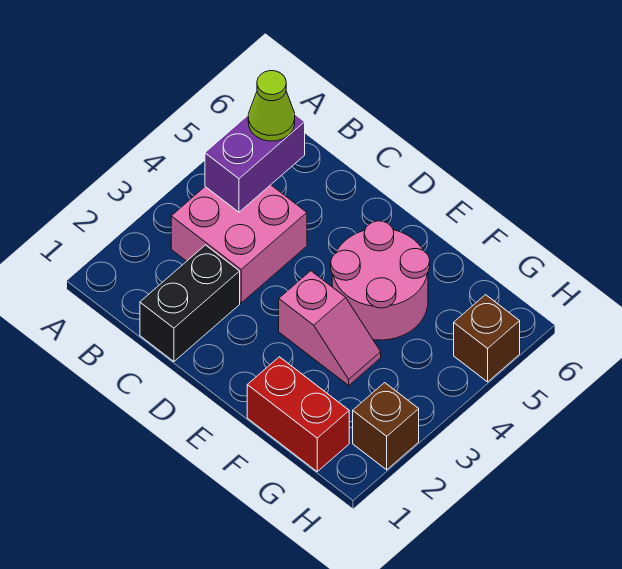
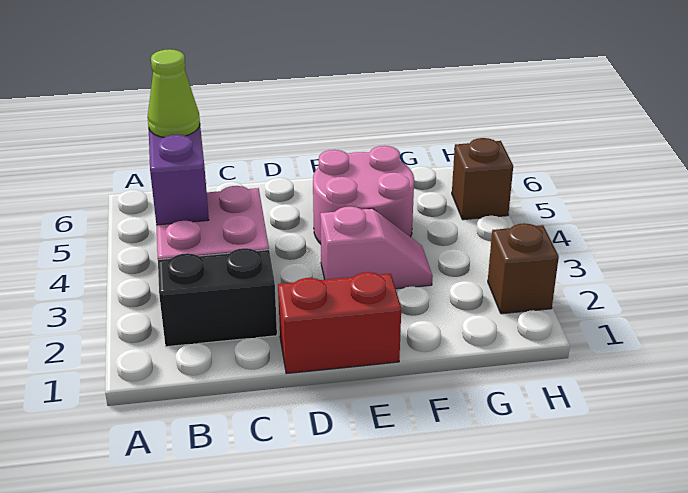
black brick C1:C2 level 1 -> black brick B2:C2 level 1
red brick F1:G1 level 1 -> red brick D1:E1 level 1

